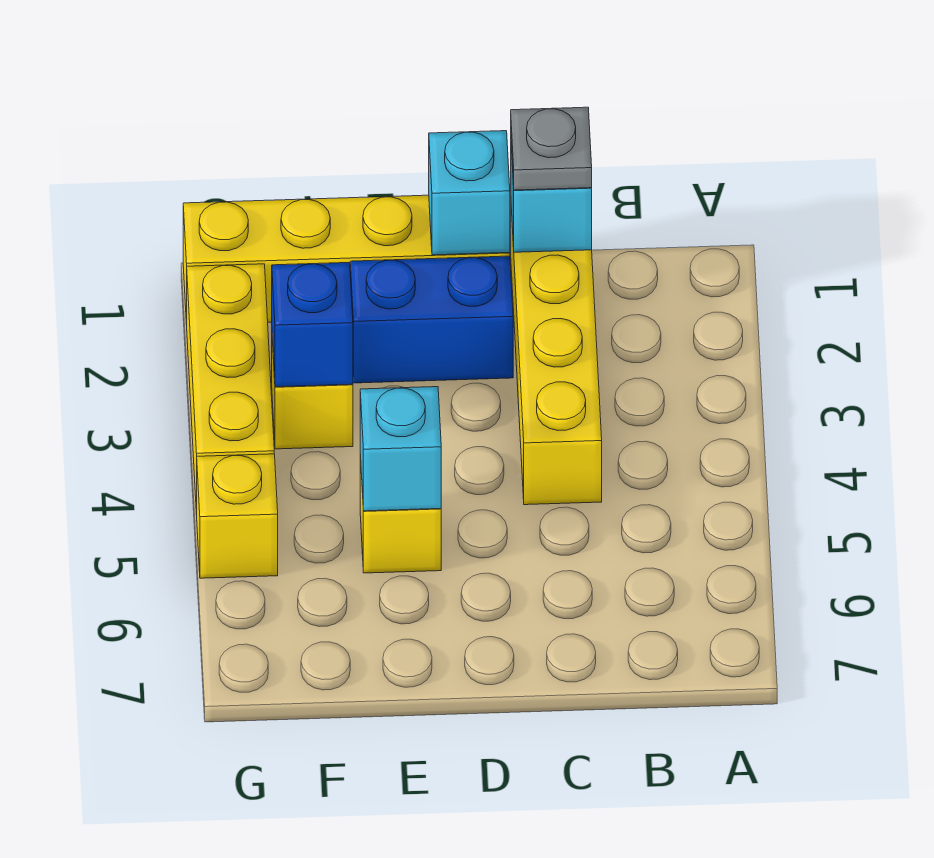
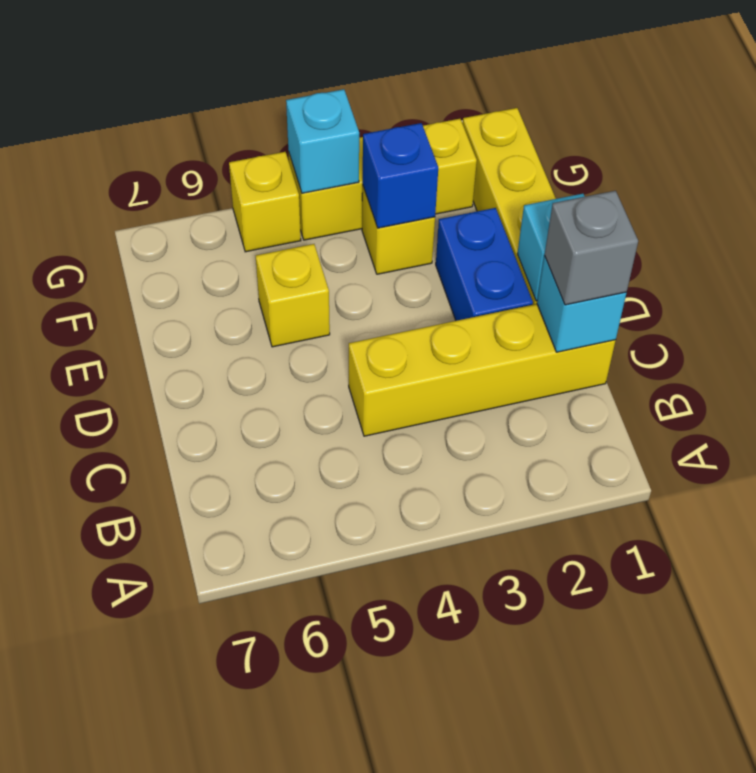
grey plate C1 level 3 -> grey brick C1 level 3
cyan brick E5 level 2 -> cyan brick G4 level 2

